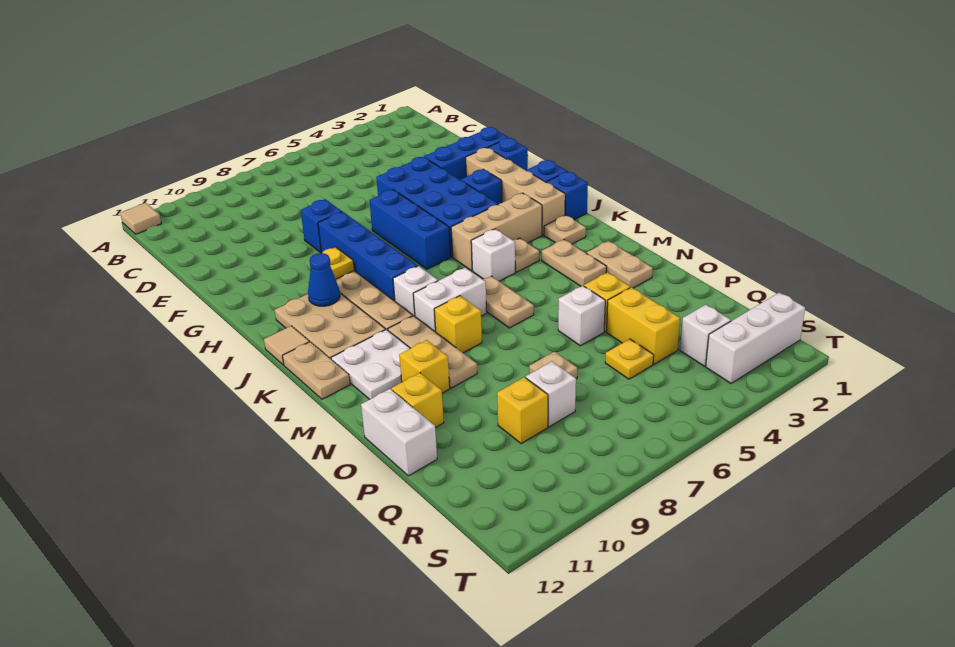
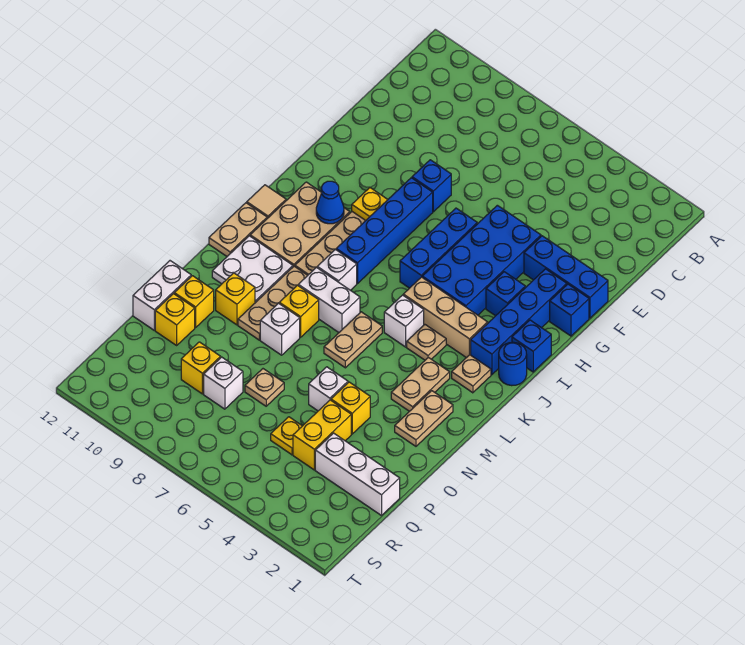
tan tile A12 level 1 -> none
tan brick G2:J2 level 1 -> blue brick G2:J2 level 1
blue brick J1 level 1 -> blue round brick J1 level 1
none -> yellow brick P11 level 1
white brick R3 level 1 -> white brick N8 level 1
white brick S1:S3 level 1 -> white brick Q1:Q3 level 1

